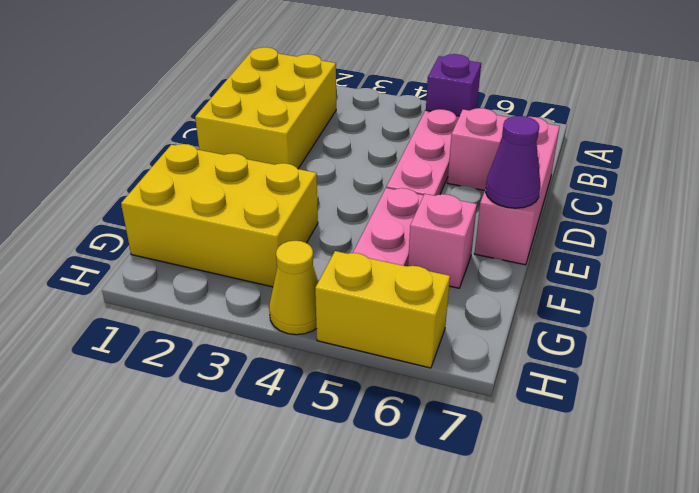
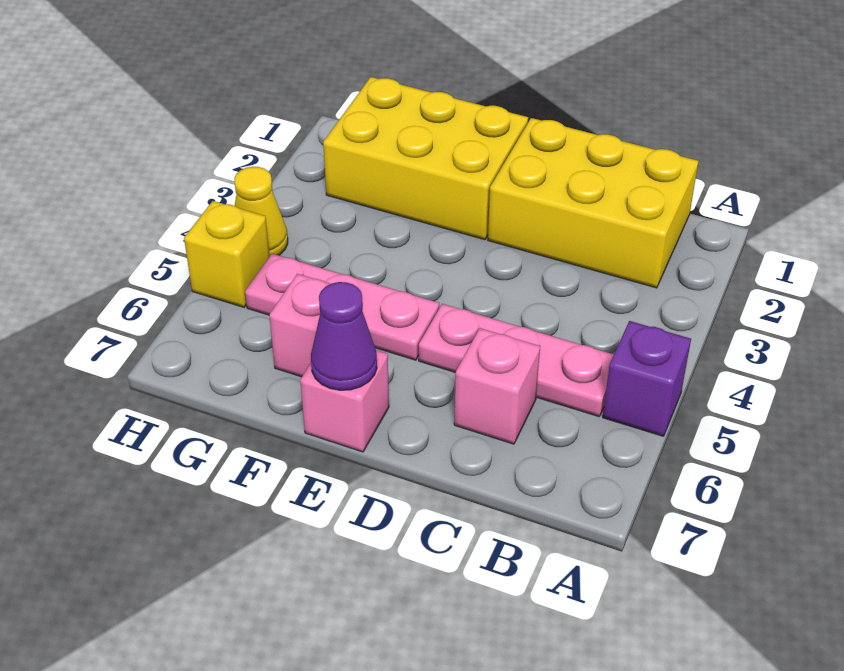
pink brick C7:E7 level 1 -> pink brick E7 level 1
yellow brick F1:G3 level 1 -> yellow brick E1:G2 level 1
yellow brick H5:H6 level 1 -> yellow brick H5 level 1

